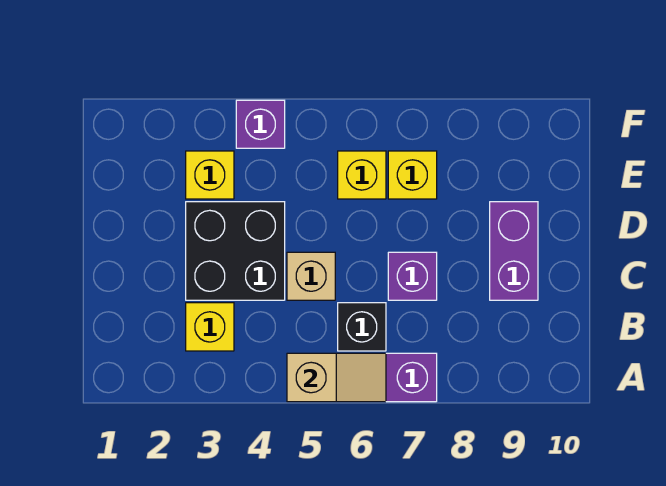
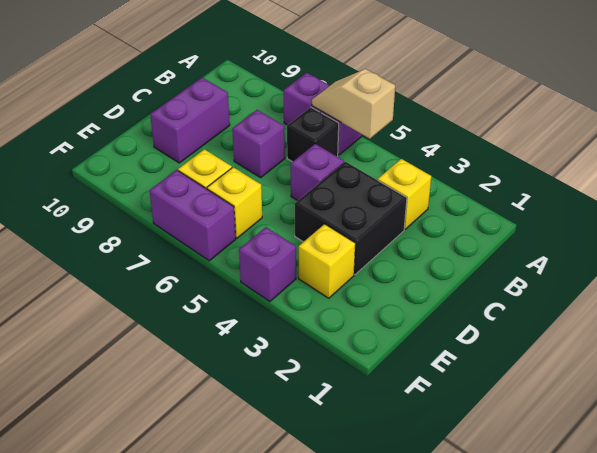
tan brick C5 level 1 -> purple brick C5 level 1
none -> purple brick F6:F7 level 1

